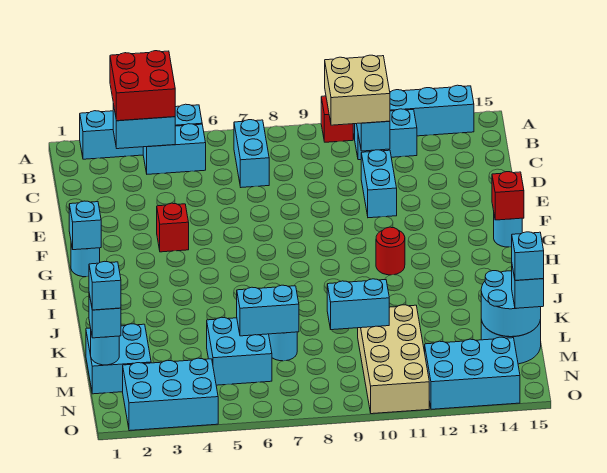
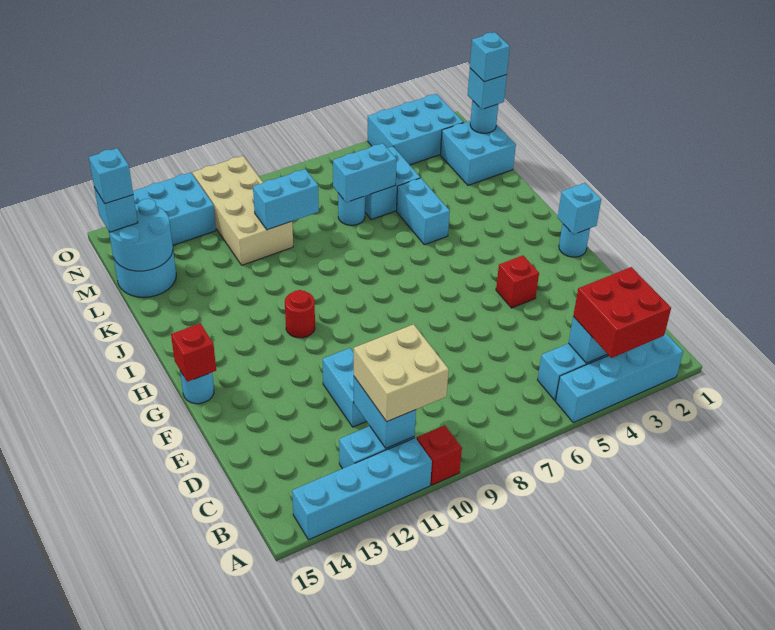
cyan brick B7:C7 level 1 -> cyan brick J5:K5 level 1

